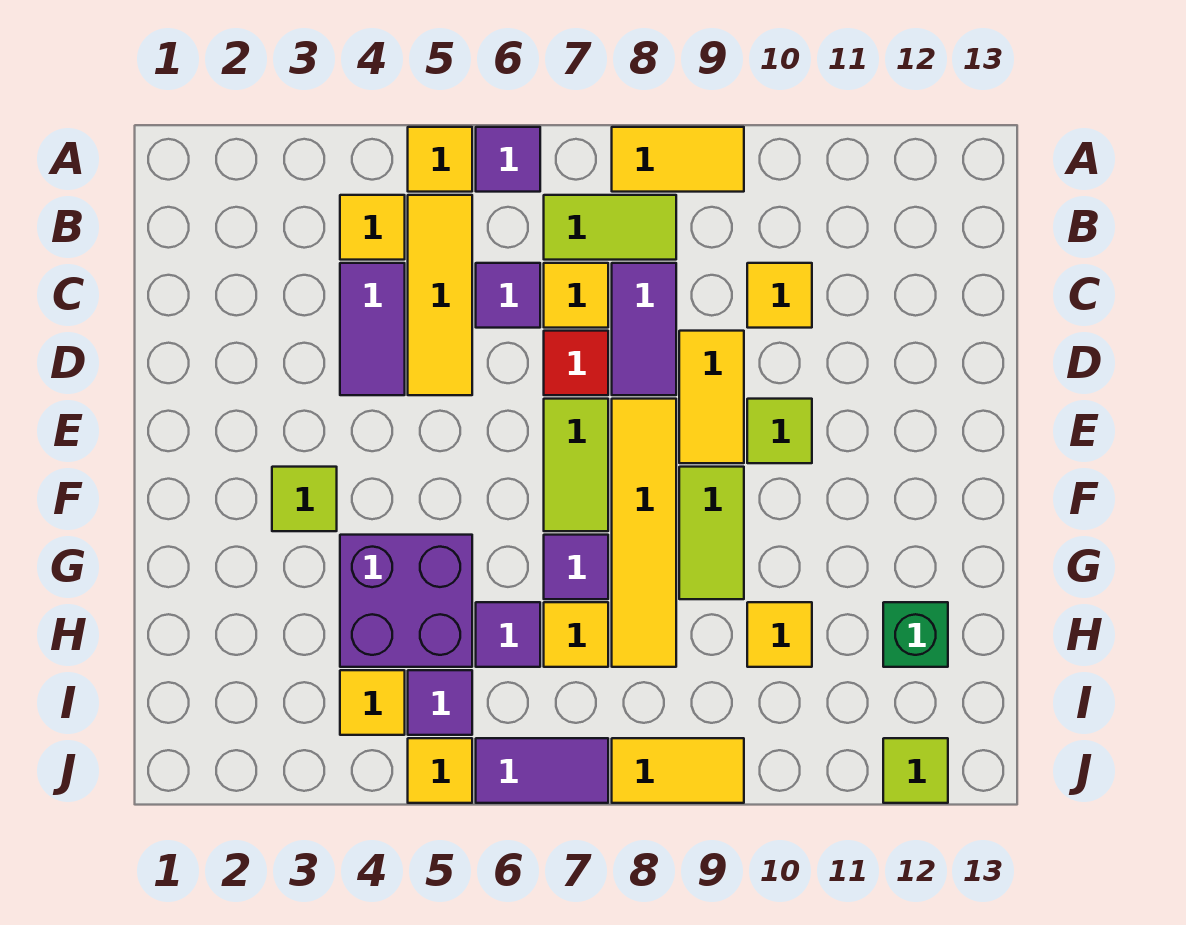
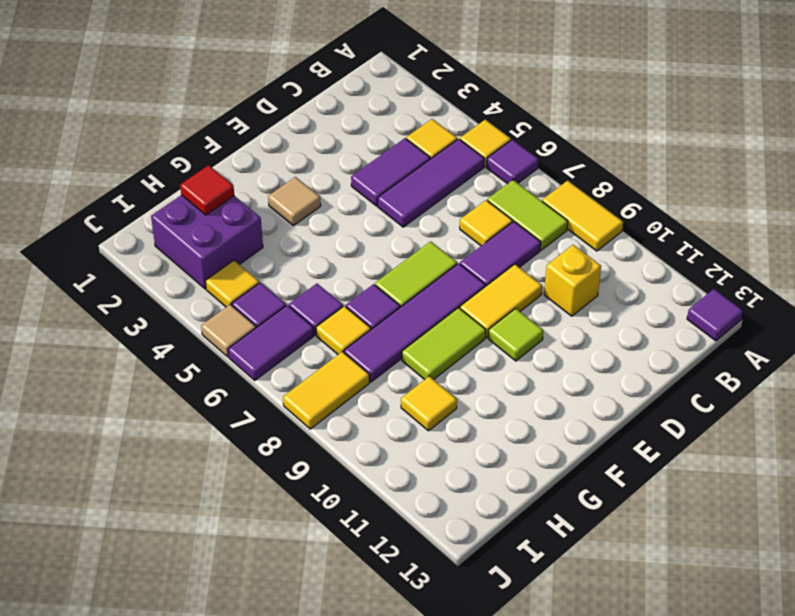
yellow tile B5:D5 level 1 -> purple tile B5:D5 level 1
purple tile C6 level 1 -> purple tile A13 level 1
yellow tile C10 level 1 -> yellow brick C10 level 1
red tile D7 level 1 -> red tile H2 level 2
yellow tile E8:H8 level 1 -> purple tile E8:H8 level 1
lime tile F3 level 1 -> tan tile F3 level 1
purple brick G4:H5 level 1 -> purple brick H2:I3 level 1
green brick H12 level 1 -> none
yellow tile J5 level 1 -> tan tile J5 level 1
purple tile J6:J7 level 1 -> purple tile I6:J6 level 1
yellow tile J8:J9 level 1 -> yellow tile I8:J8 level 1
lime tile J12 level 1 -> none

